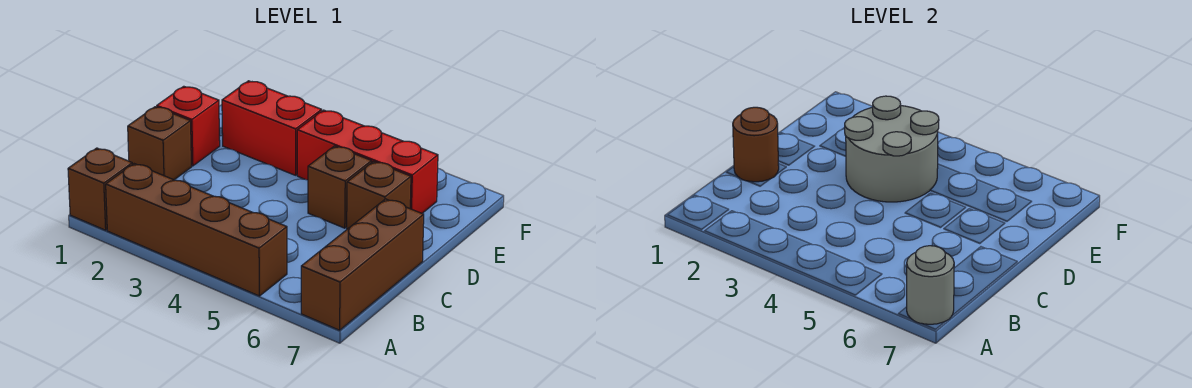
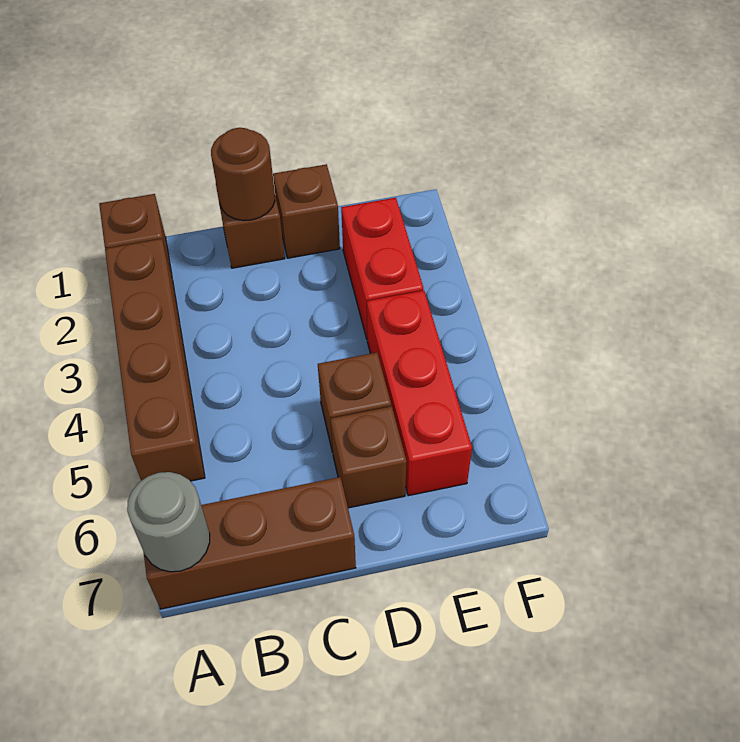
red brick D1 level 1 -> brown brick D1 level 1
grey round brick D3:E4 level 2 -> none

